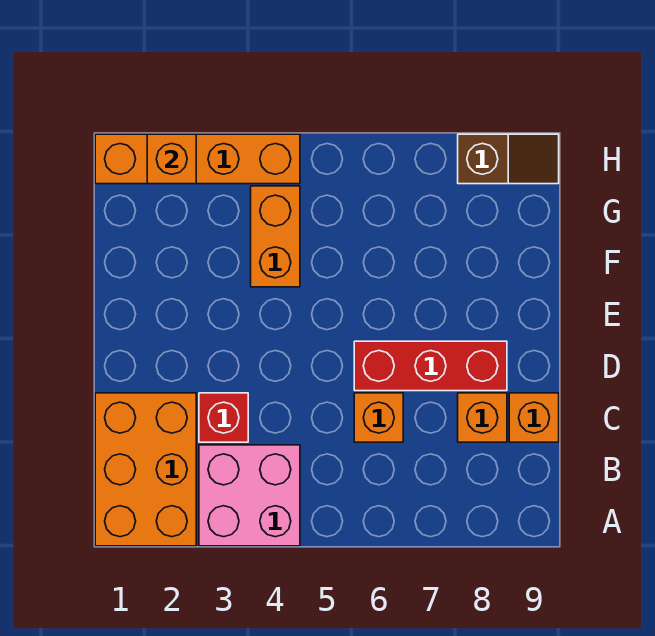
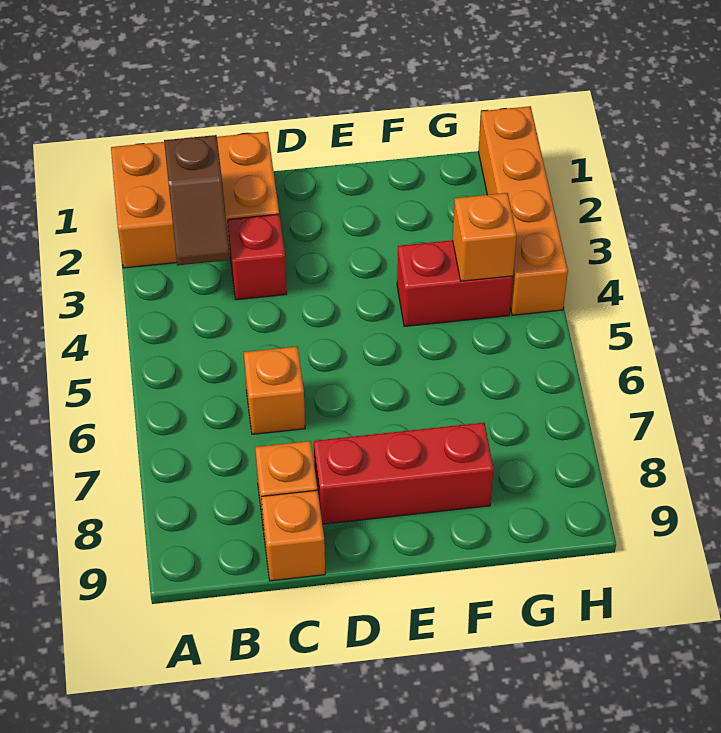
pink brick A3:B4 level 1 -> none
red brick D6:D8 level 1 -> red brick D8:F8 level 1
orange brick F4:G4 level 1 -> red brick F4:G4 level 1
orange brick H2 level 2 -> orange brick G4 level 2
brown slope H8:H9 level 1 top 8 -> brown slope B2:B3 level 2 top 2

